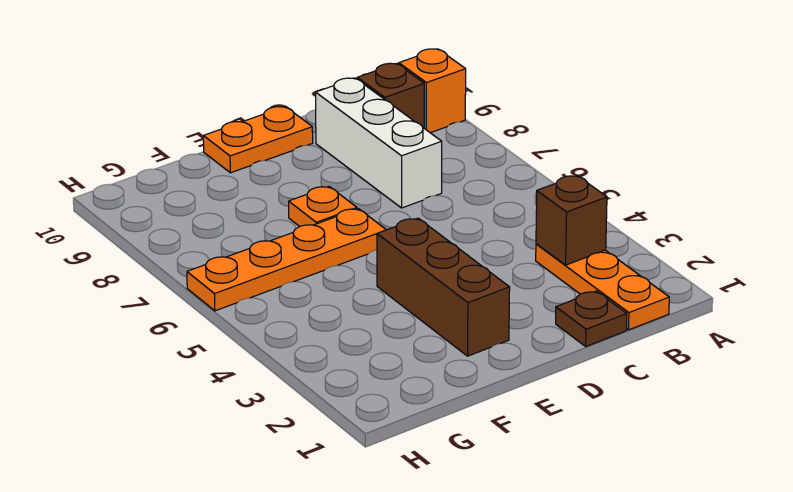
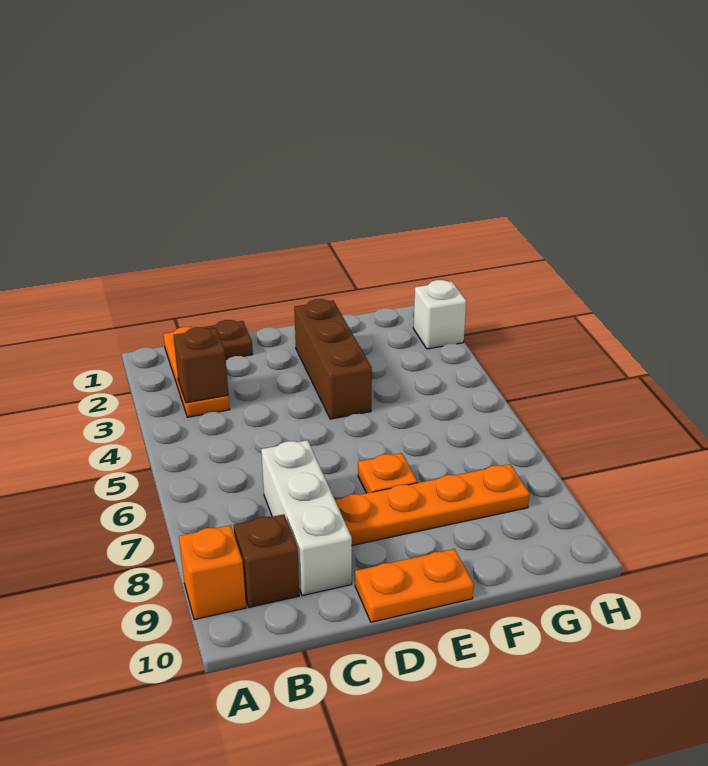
orange plate E6:H6 level 1 -> orange plate D8:G8 level 1
none -> white brick H2 level 1

